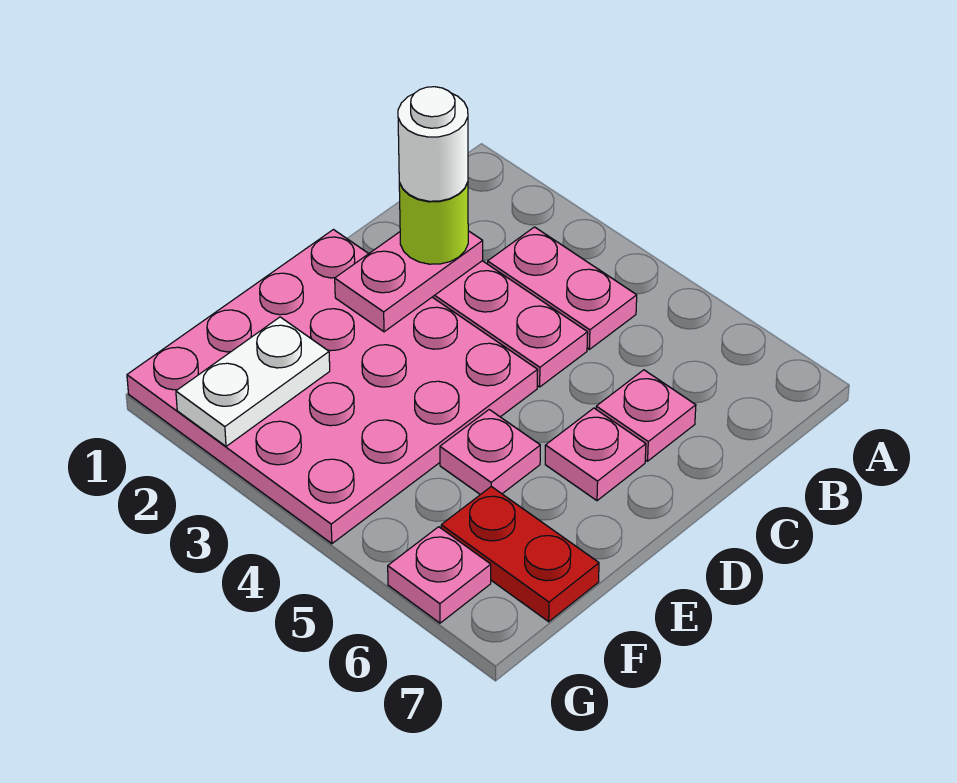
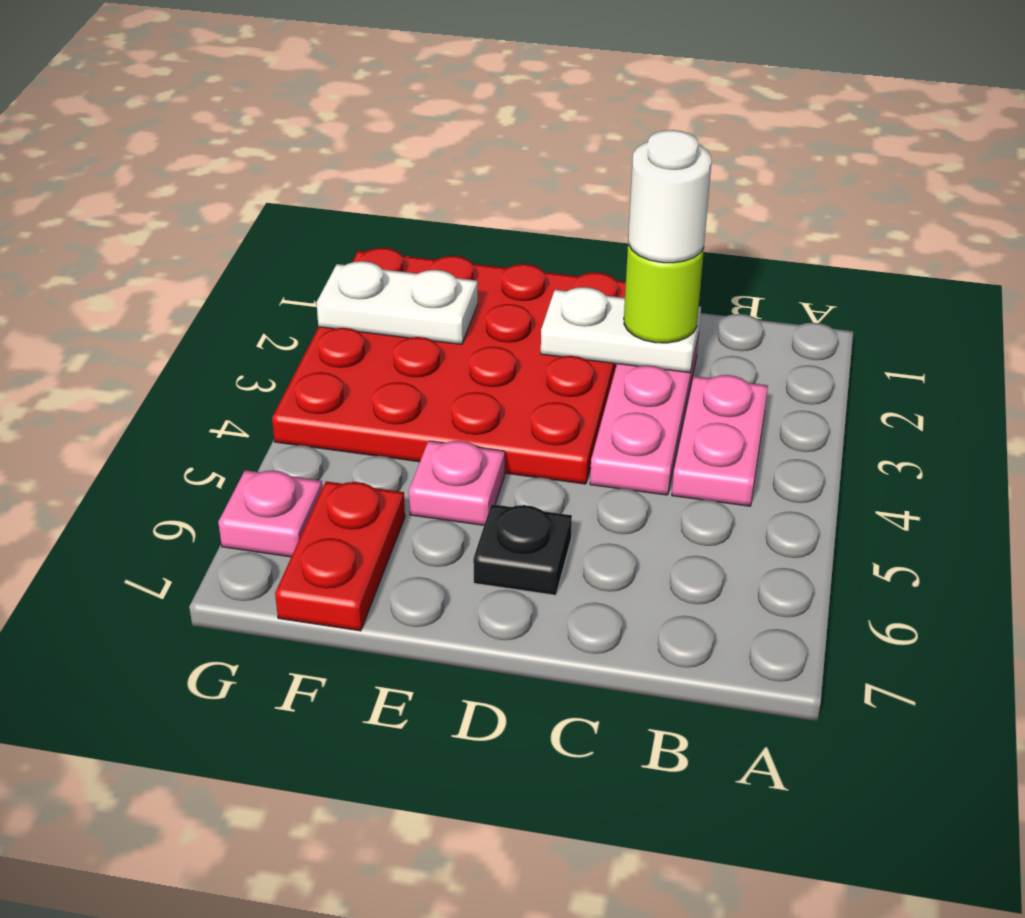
pink plate C2:D2 level 2 -> white plate C2:D2 level 2
pink plate C6 level 1 -> none
pink plate D1:G4 level 1 -> red plate D1:G4 level 1
pink plate D6 level 1 -> black plate D6 level 1

